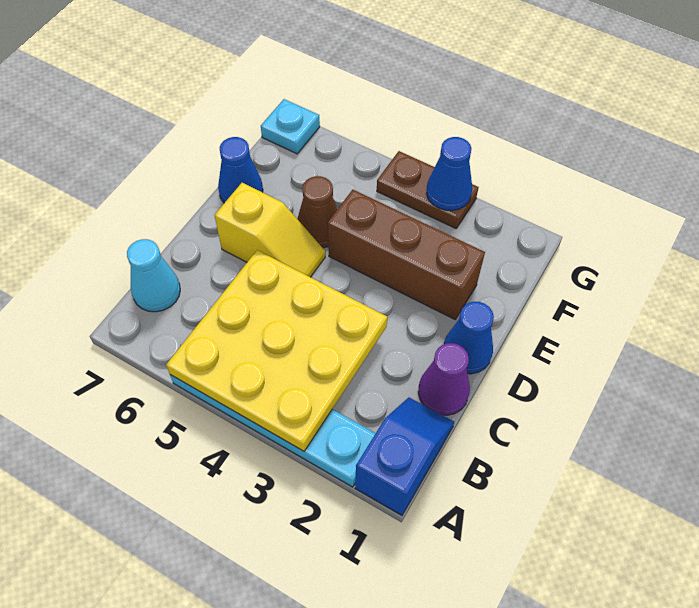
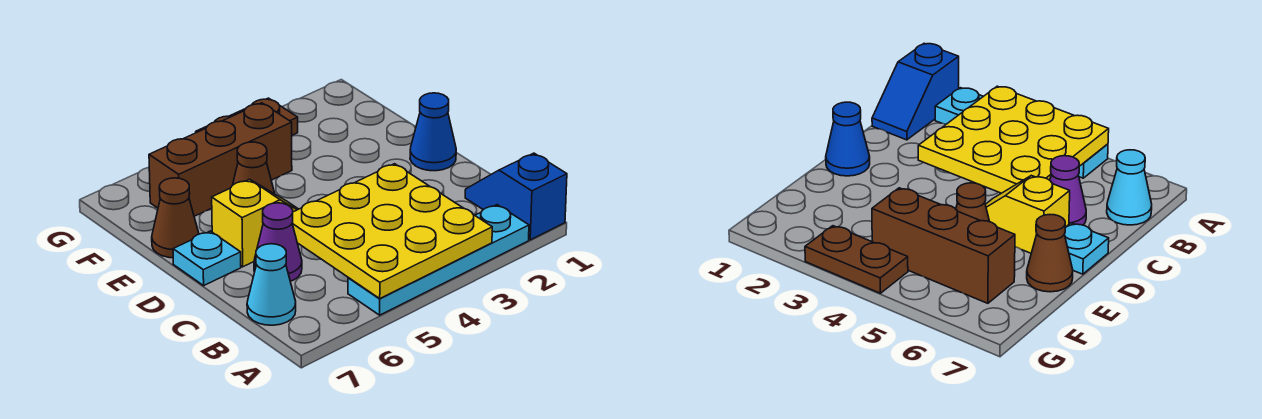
purple cone C1 level 1 -> purple cone C6 level 1
brown brick E2:E4 level 1 -> brown brick F4:F6 level 1
blue cone E7 level 1 -> brown cone E7 level 1
blue cone G3 level 2 -> none
cyan plate G7 level 1 -> cyan plate D7 level 1

